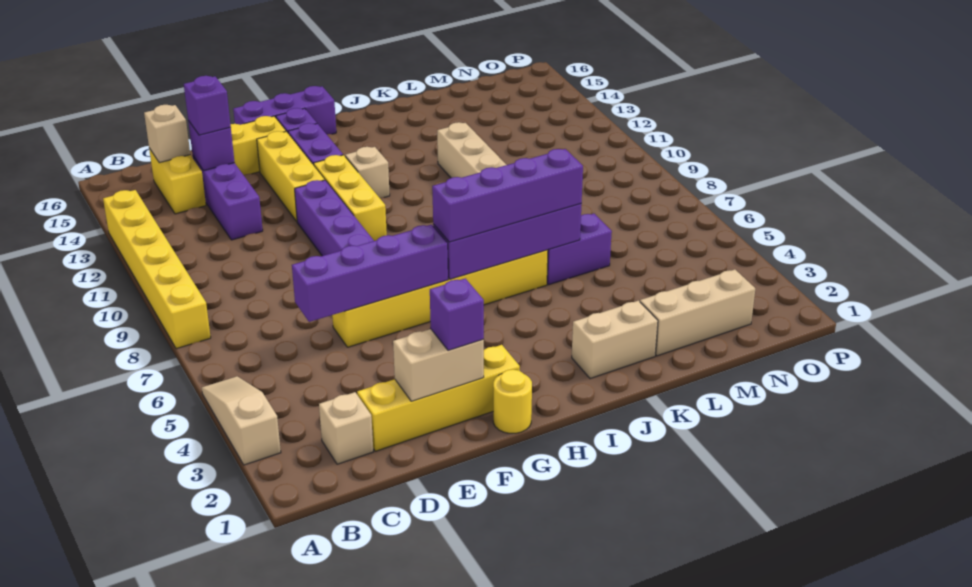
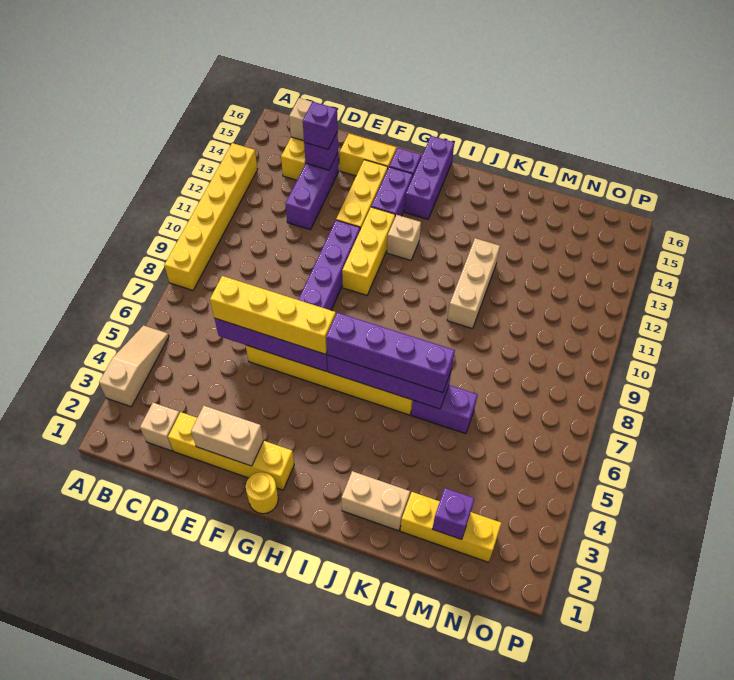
none -> yellow brick D6:G6 level 3
purple brick F2 level 3 -> purple brick M2 level 2
purple brick F16:H16 level 1 -> purple brick H14:H16 level 1
tan brick L2:N2 level 1 -> yellow brick L2:N2 level 1

